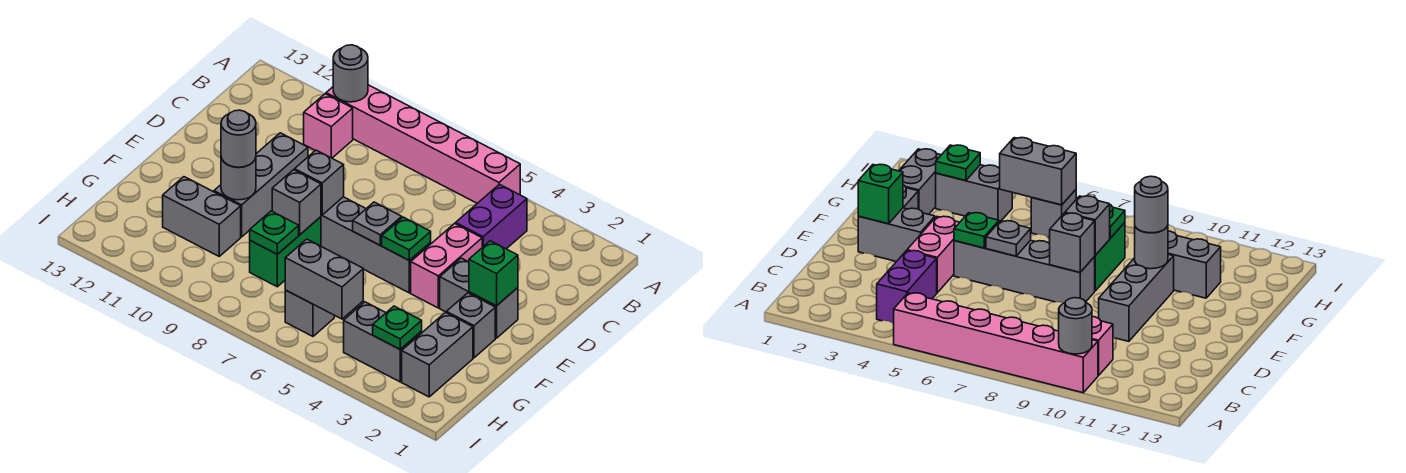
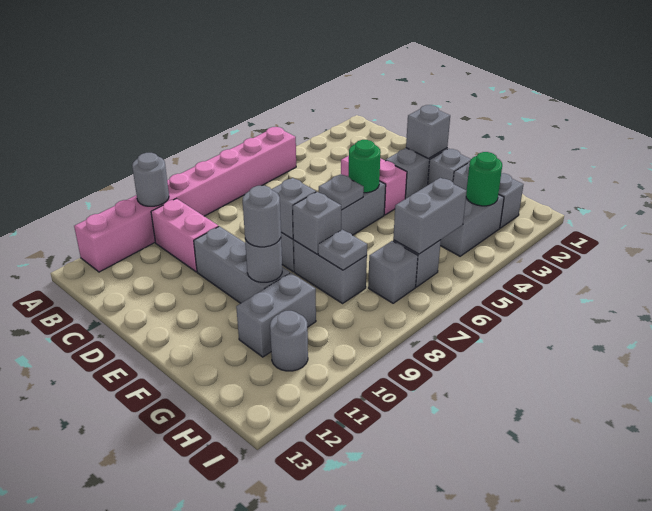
pink brick A5:A10 level 1 -> pink brick A5:A12 level 1
purple brick B4:C4 level 1 -> none
pink brick B10 level 1 -> pink brick B10:C10 level 1
green brick E2 level 2 -> grey brick E2 level 2
green plate E5 level 2 -> green round brick E5 level 2
green brick F8:G8 level 1 -> grey brick F8:G8 level 1
green plate G8 level 2 -> grey plate G8 level 2
green plate H3 level 2 -> green round brick H3 level 2
none -> grey brick H7 level 1
none -> grey round brick H11 level 1

